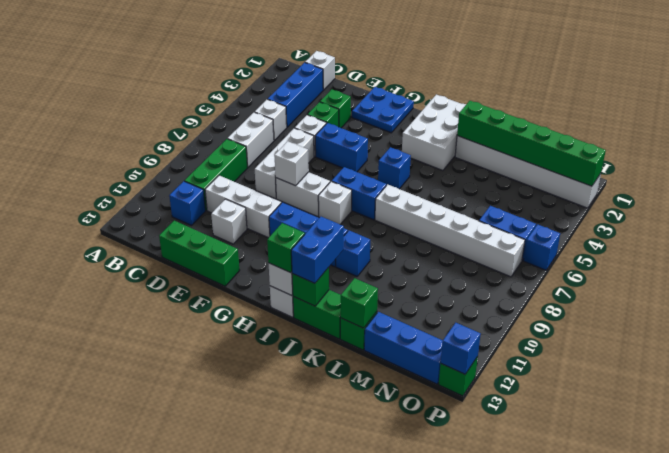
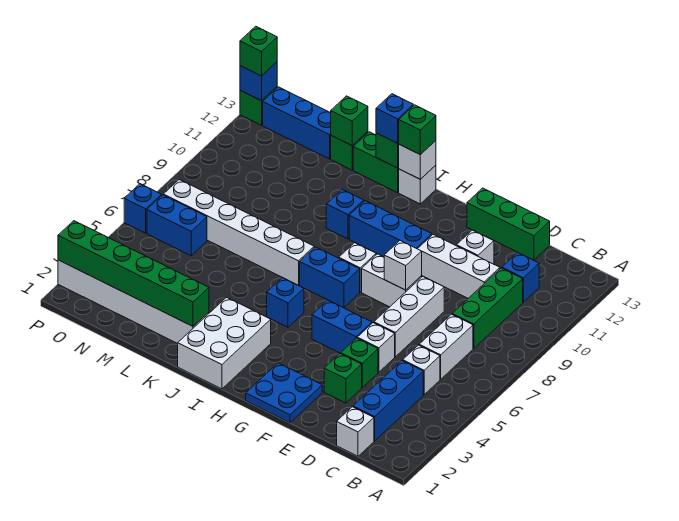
blue brick J12:J13 level 3 -> blue brick J13 level 3
none -> green brick P13 level 3

